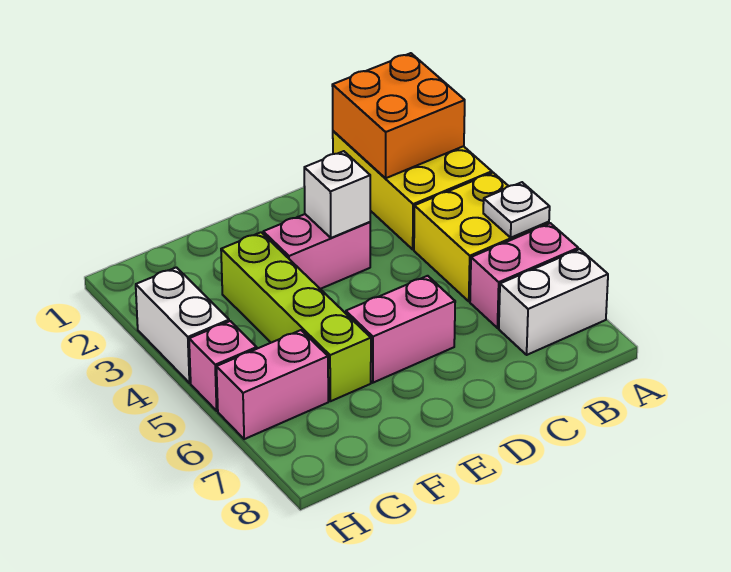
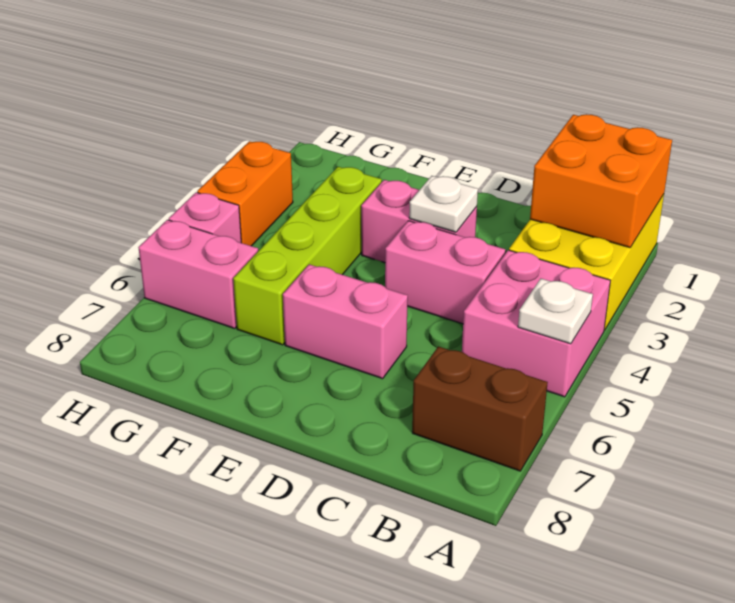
yellow brick A4:B5 level 1 -> pink brick A4:B5 level 1
pink brick A6:B6 level 1 -> pink brick C4:D4 level 1
white brick A7:B7 level 1 -> brown brick A7:B7 level 1
white brick D3 level 2 -> white plate D3 level 2
white brick H3:H4 level 1 -> orange brick H3:H4 level 1

